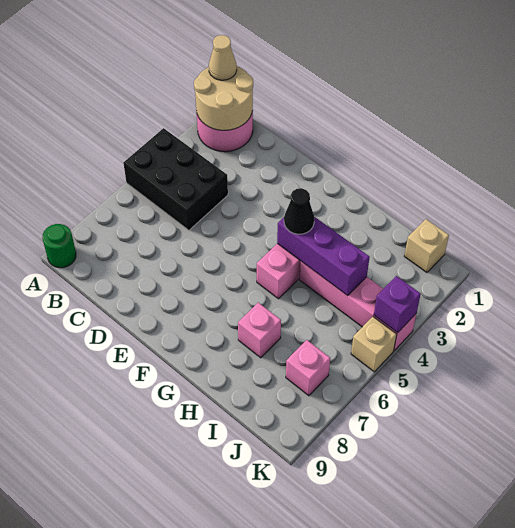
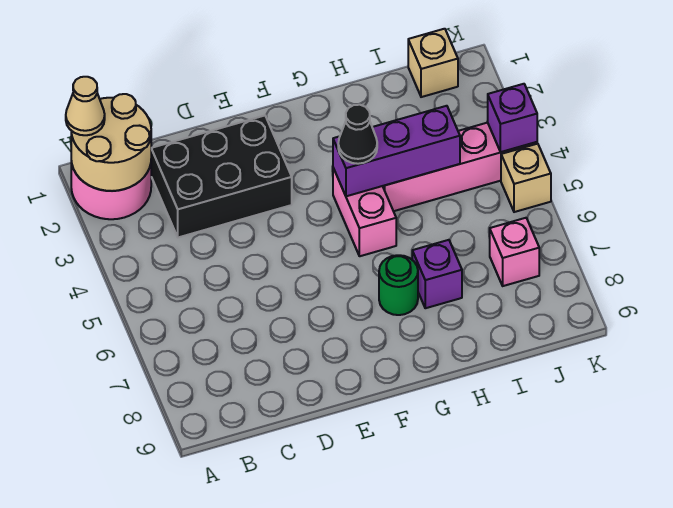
black brick A4:C5 level 1 -> black brick C2:E3 level 1
green round brick A9 level 1 -> green round brick G7 level 1
pink brick H7 level 1 -> purple brick H7 level 1

